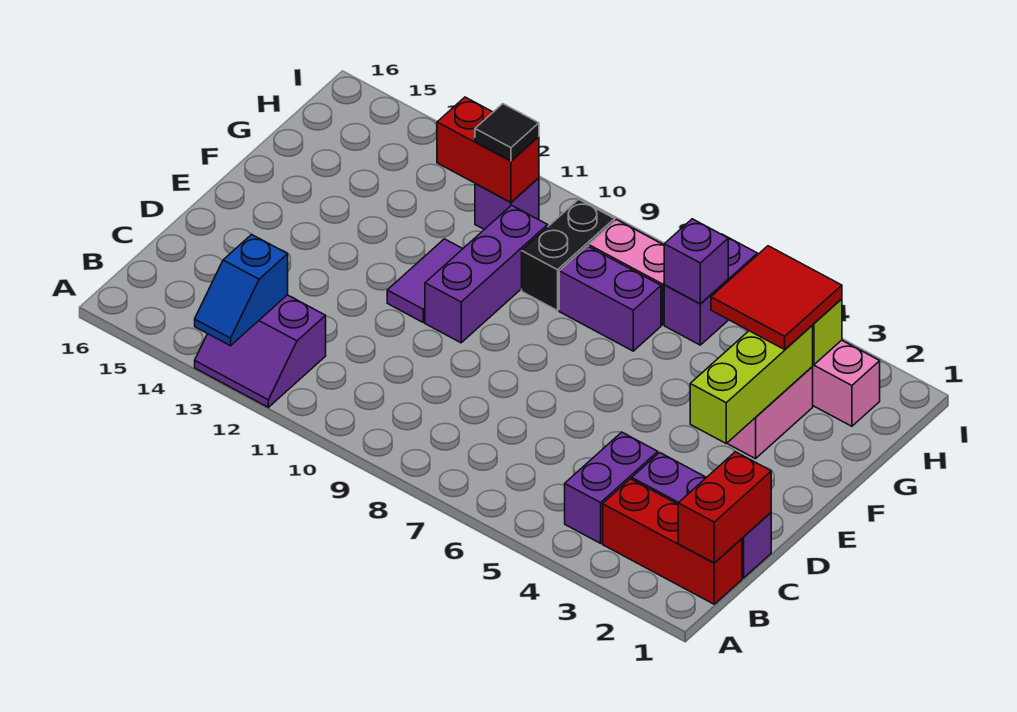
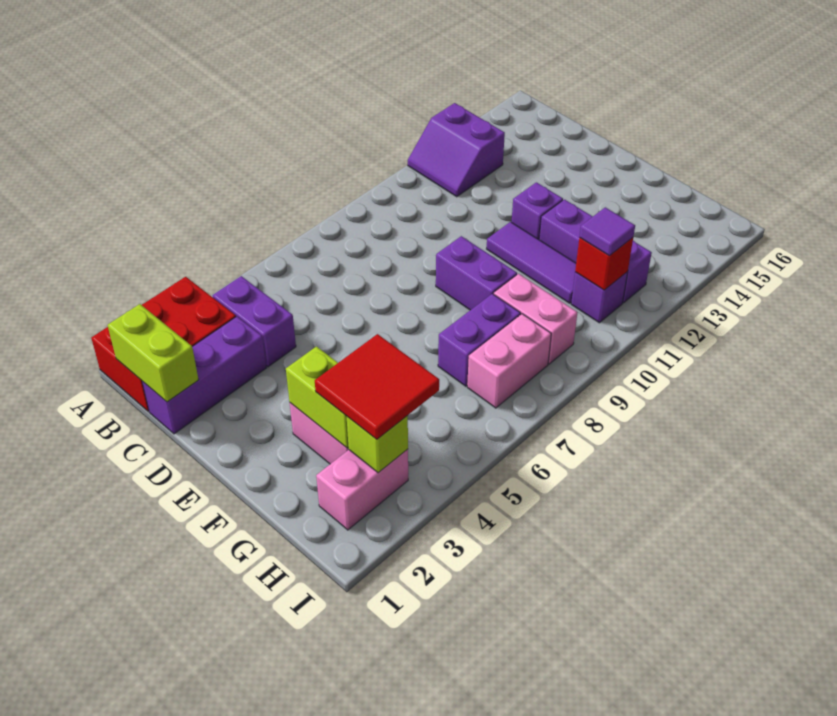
purple slope A12:B13 level 1 top B -> purple slope A12:B13 level 1 top 13
blue slope A13:B13 level 2 top B -> none
red brick B1:B3 level 1 -> red brick A1:B3 level 1
red brick B1:C1 level 2 -> lime brick B1:C1 level 2
lime brick E3:G3 level 2 -> lime brick F3:G3 level 2
purple brick E10:G10 level 1 -> purple brick F12:H12 level 1
purple tile E11:F11 level 1 -> purple tile E11:G11 level 1
black brick G9:H9 level 1 -> pink brick G9:H9 level 1
purple brick H6:I6 level 1 -> purple brick E9:F9 level 1
purple brick H6 level 2 -> purple brick E12 level 1
red brick H11:H12 level 2 -> red brick H11 level 2
black tile H11 level 3 -> purple tile H11 level 3

